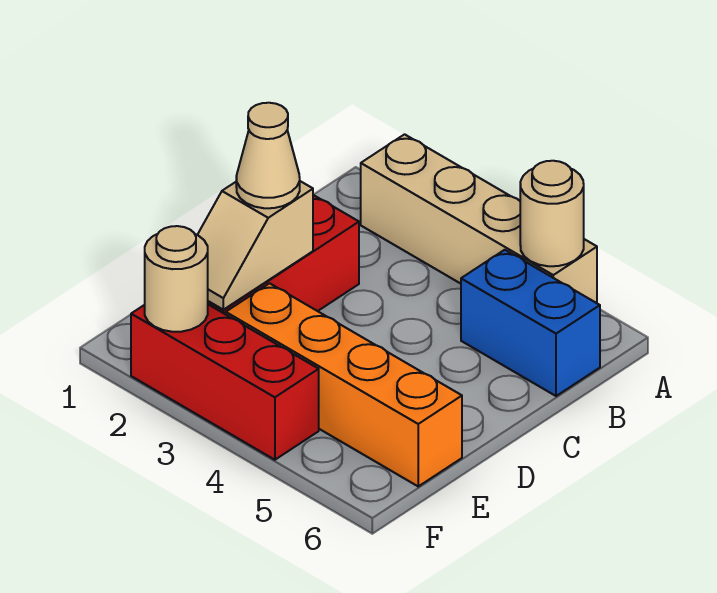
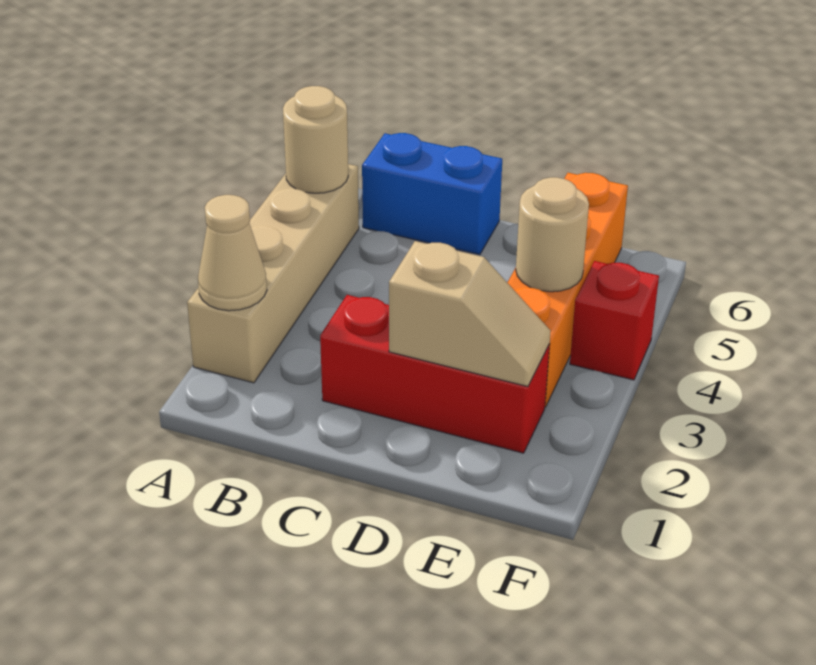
blue brick B5:B6 level 1 -> blue brick B6:C6 level 1
tan cone D2 level 3 -> tan cone A2 level 2
red brick F2:F4 level 1 -> red brick F4 level 1
tan round brick F2 level 2 -> tan round brick E4 level 2

